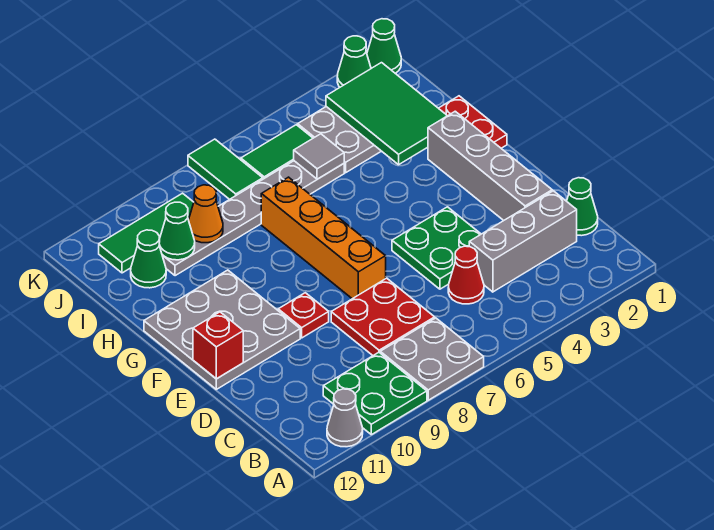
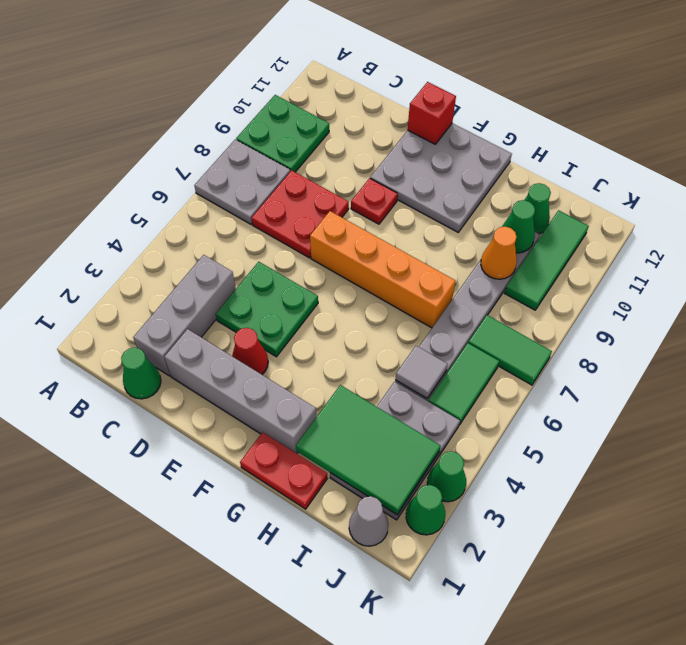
grey cone A11 level 1 -> grey cone J1 level 1
red cone C5 level 1 -> red cone E3 level 1
green cone K1 level 1 -> green cone K3 level 1

